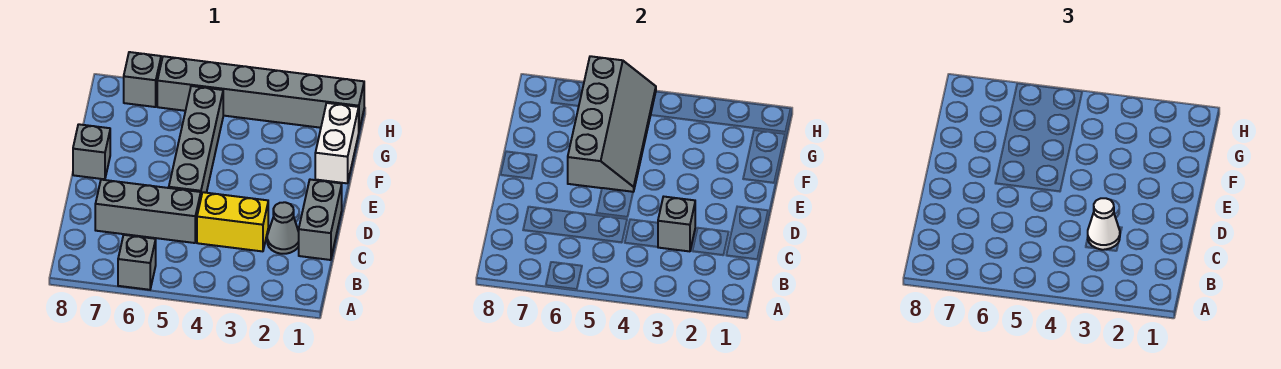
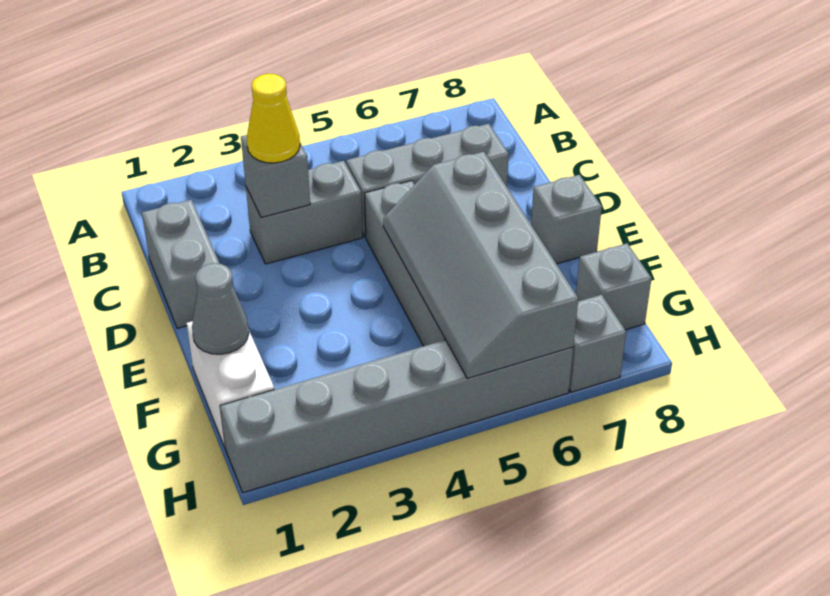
grey brick A6 level 1 -> grey brick G8 level 1
grey cone C2 level 1 -> grey cone F1 level 2
yellow brick C3:C4 level 1 -> grey brick C3:C4 level 1
white cone C3 level 3 -> yellow cone C3 level 3

